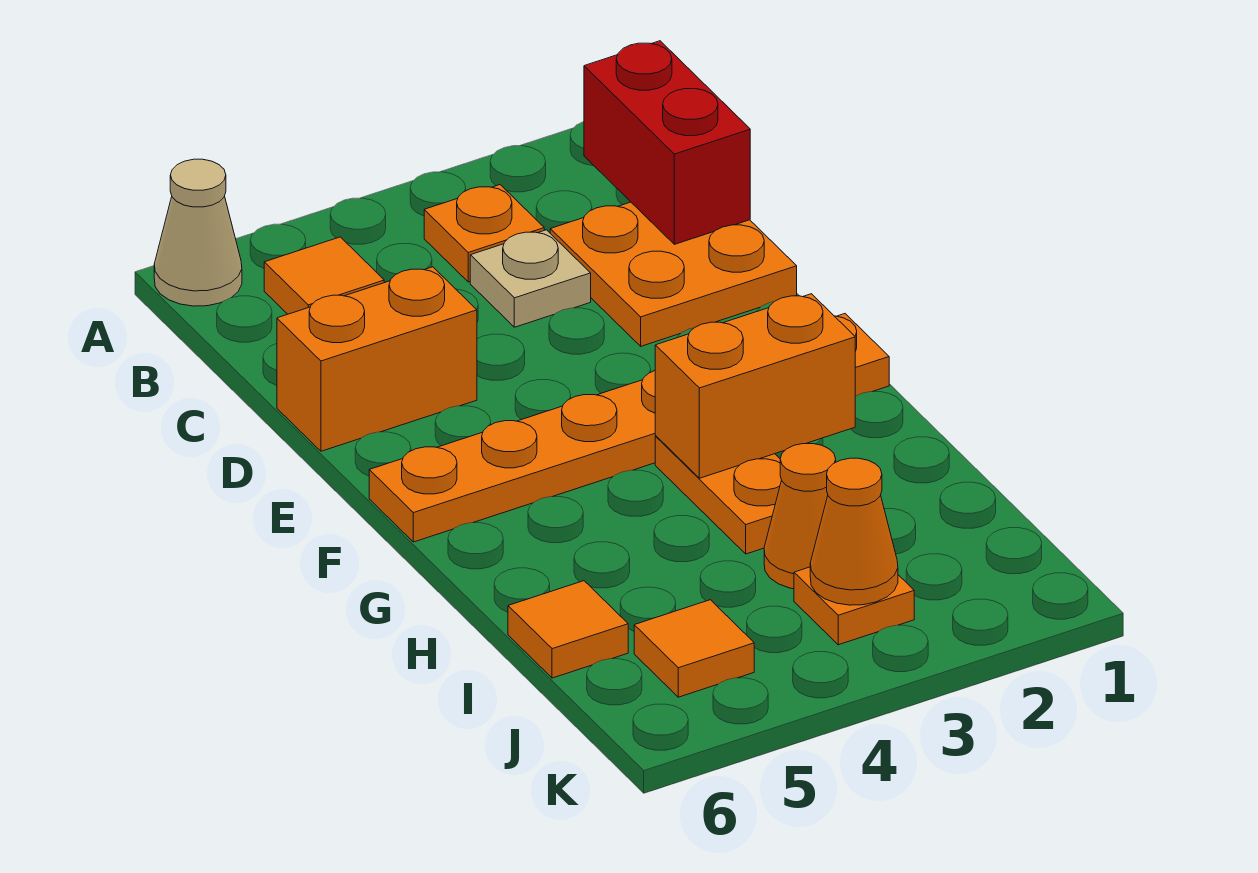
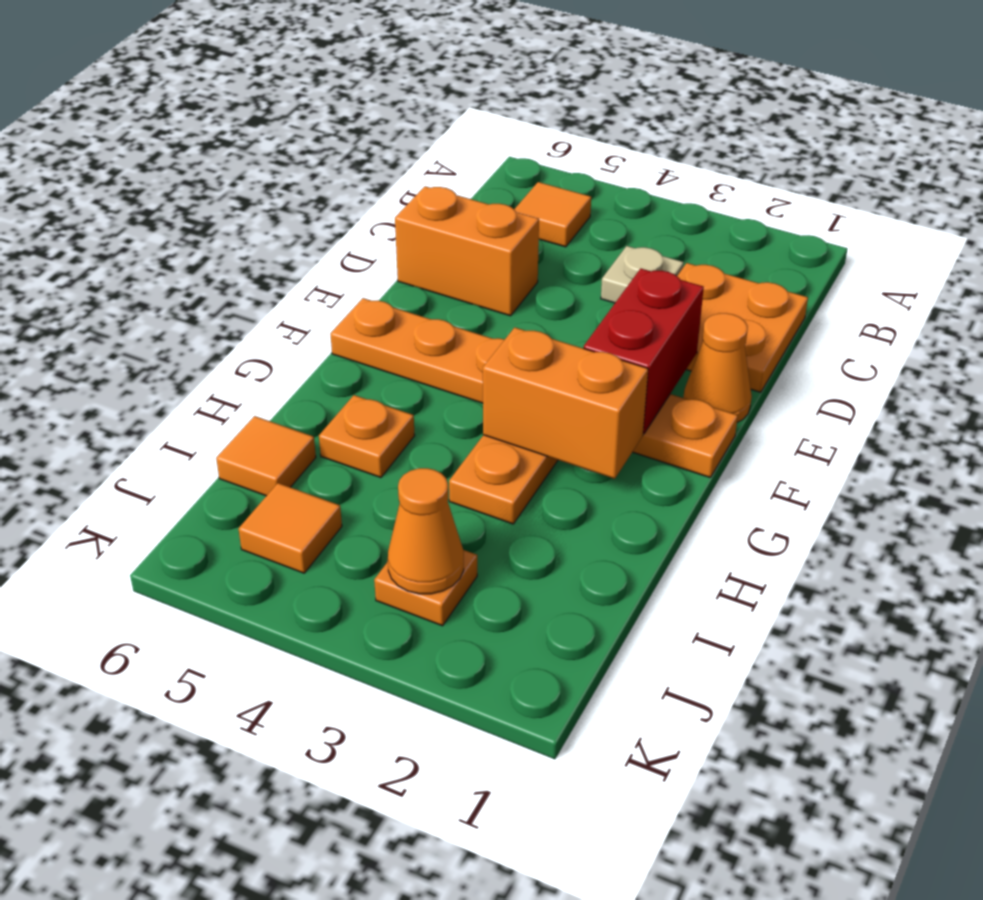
tan cone A6 level 1 -> none
red brick B1:C1 level 2 -> red brick E2:F2 level 2
orange plate B3 level 1 -> orange plate H5 level 1
orange cone I3 level 1 -> orange cone E1 level 1

